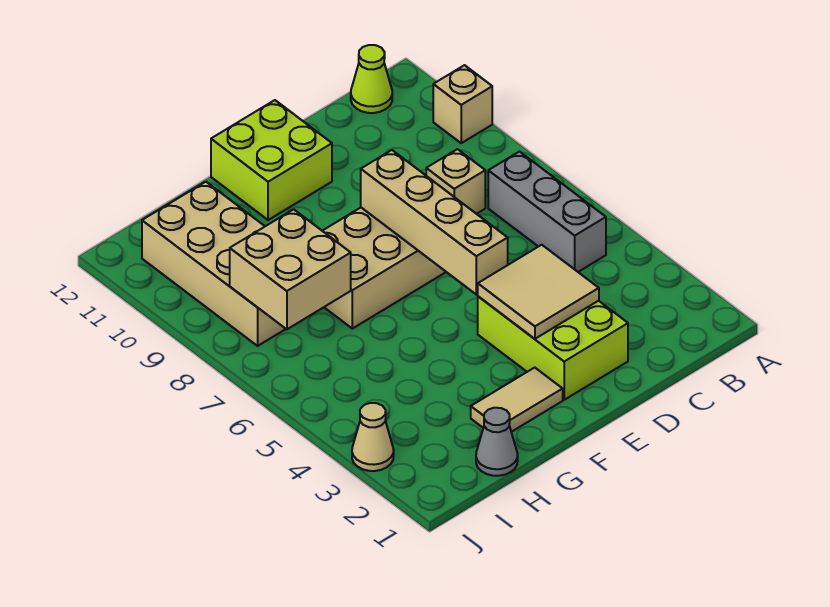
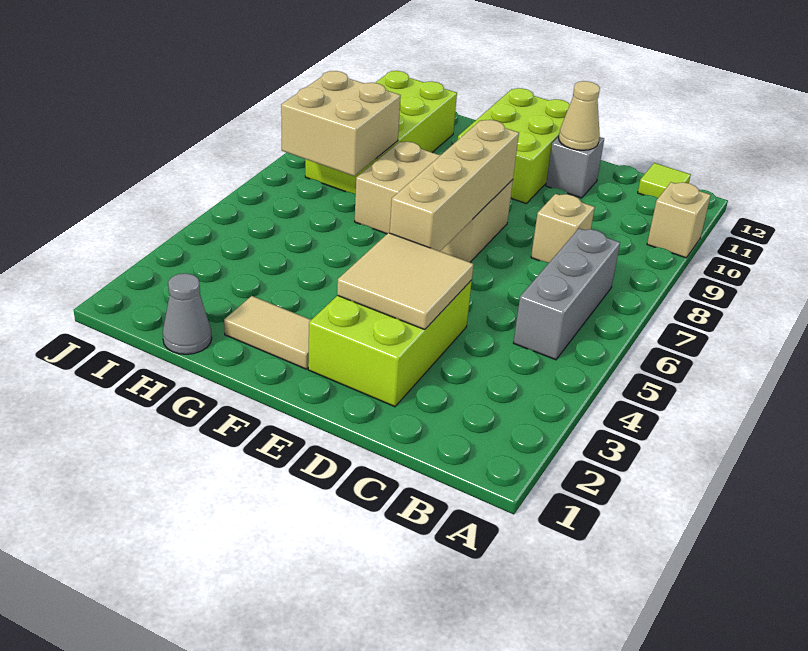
lime cone B12 level 1 -> lime tile B12 level 1
none -> grey brick D11 level 1
lime brick E11:F12 level 1 -> lime brick E10:F12 level 1
tan brick H8:I11 level 1 -> lime brick H8:I11 level 1
tan cone J3 level 1 -> tan cone D11 level 2

